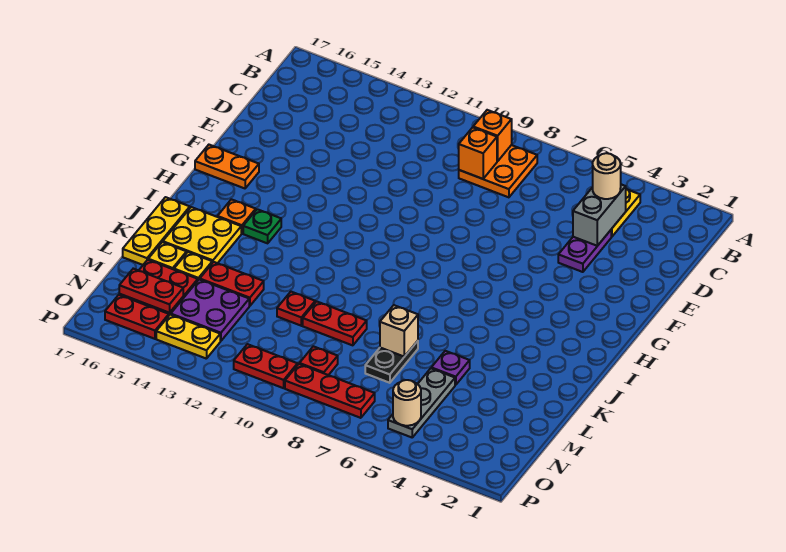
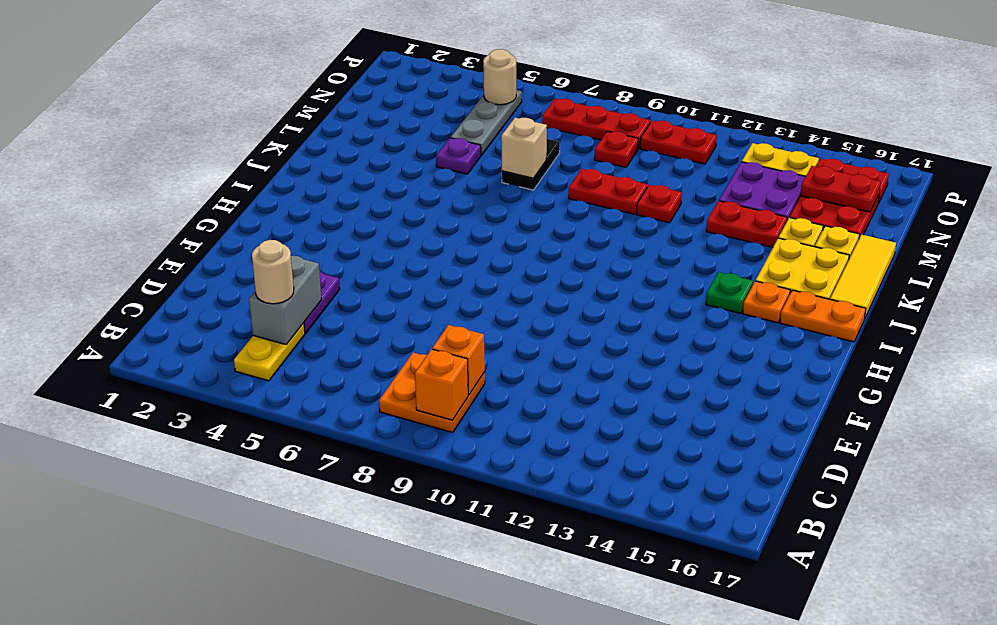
orange plate G16:G17 level 1 -> orange plate I16:I17 level 1
yellow plate J17:L17 level 1 -> yellow tile J17:L17 level 1

